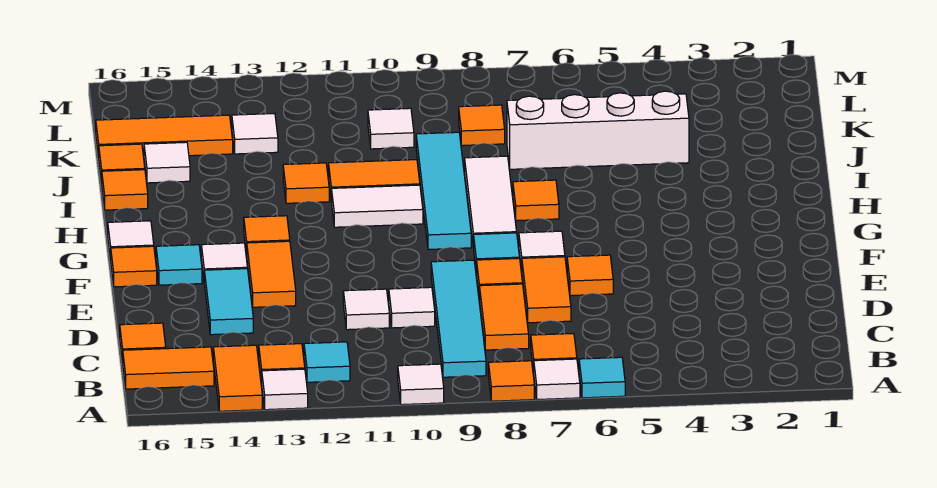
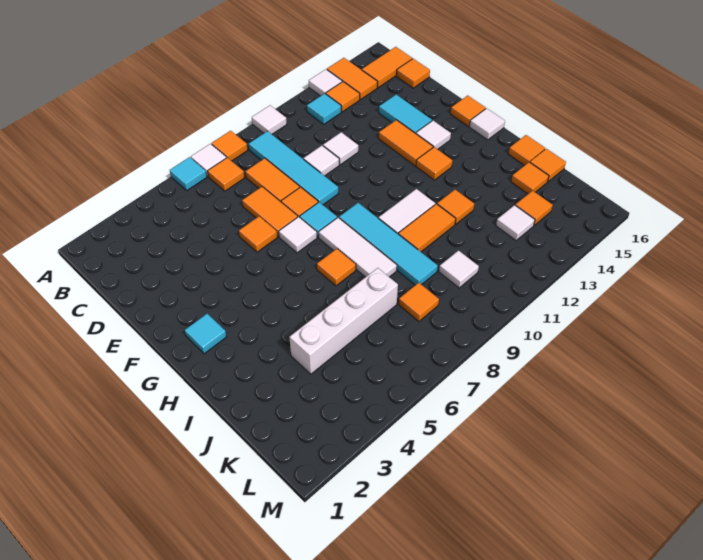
cyan tile F15 level 1 -> cyan tile G2 level 1
white tile J15 level 1 -> orange tile J15 level 1
orange tile K14:K16 level 1 -> orange tile K14 level 1

